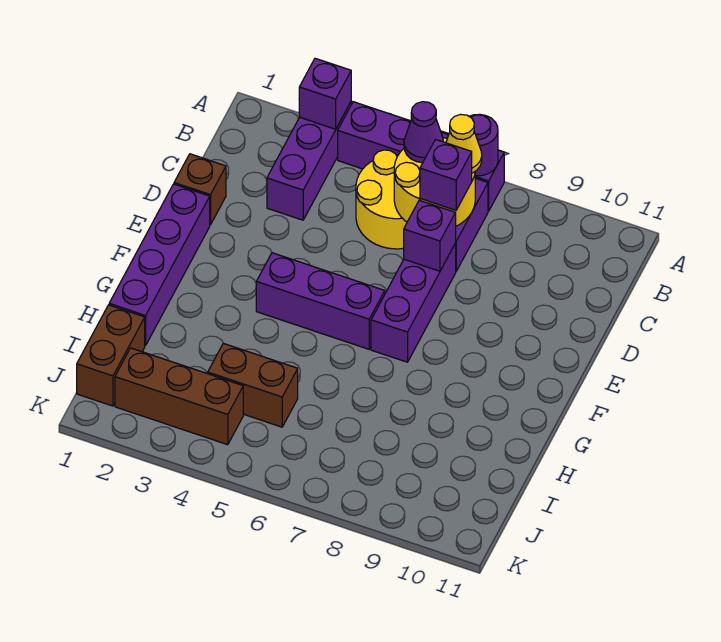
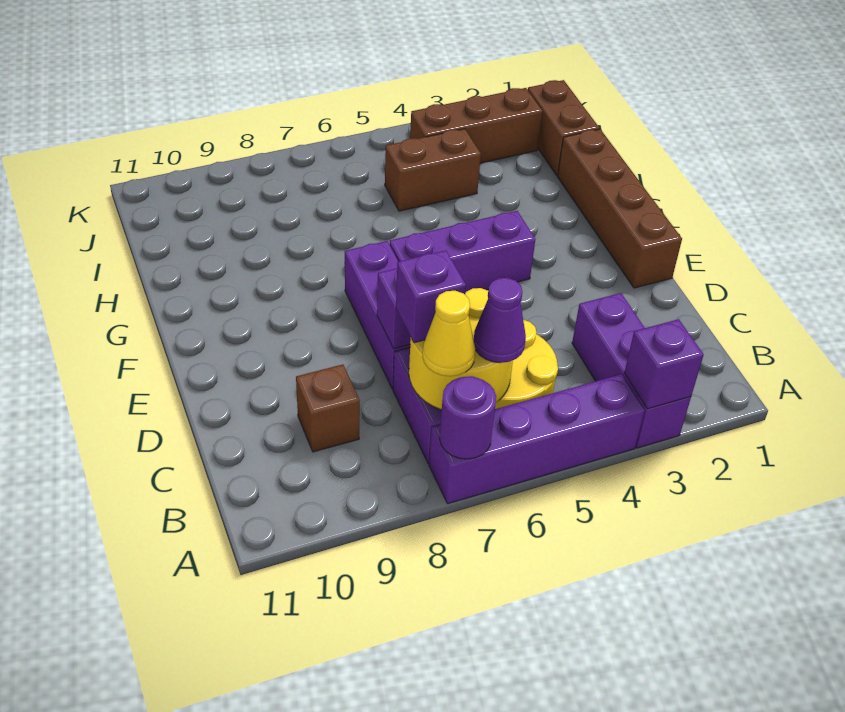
brown brick D1 level 1 -> brown brick C9 level 1
purple brick E1:H1 level 1 -> brown brick E1:H1 level 1

